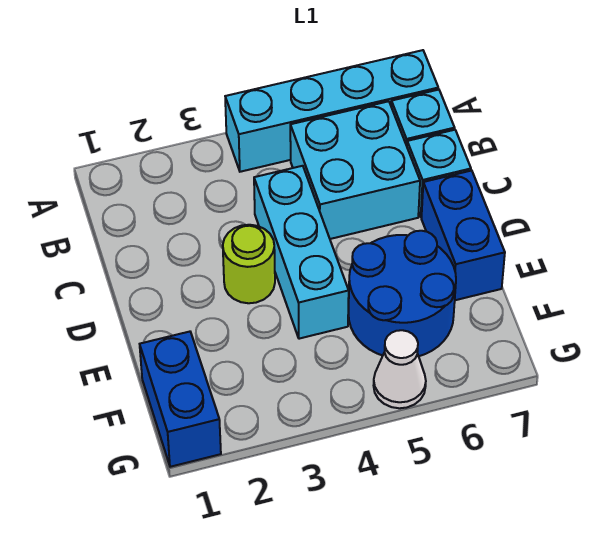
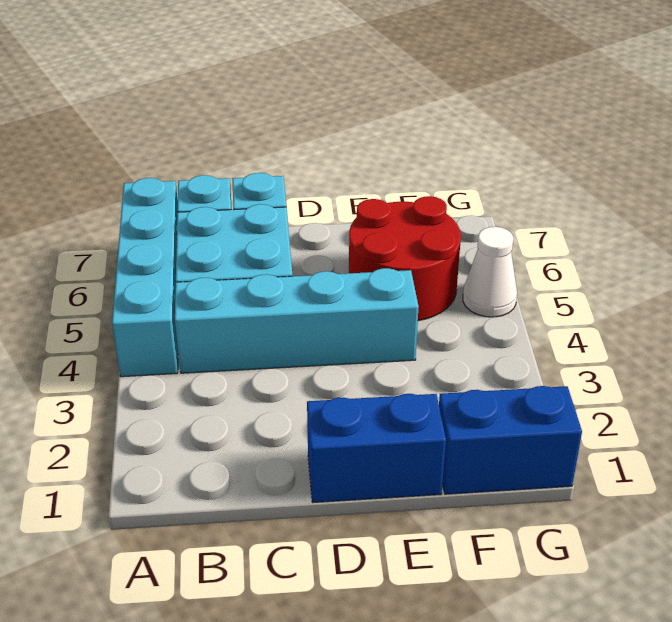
cyan brick C4:E4 level 1 -> cyan brick B4:E4 level 1
lime round brick D3 level 1 -> none
blue brick D7:E7 level 1 -> blue brick D1:E1 level 1
blue round brick E5:F6 level 1 -> red round brick E5:F6 level 1

